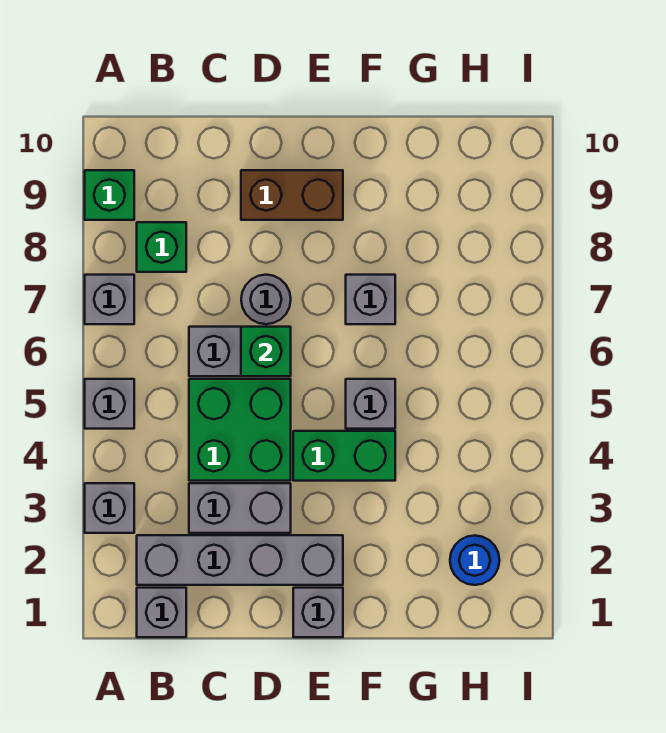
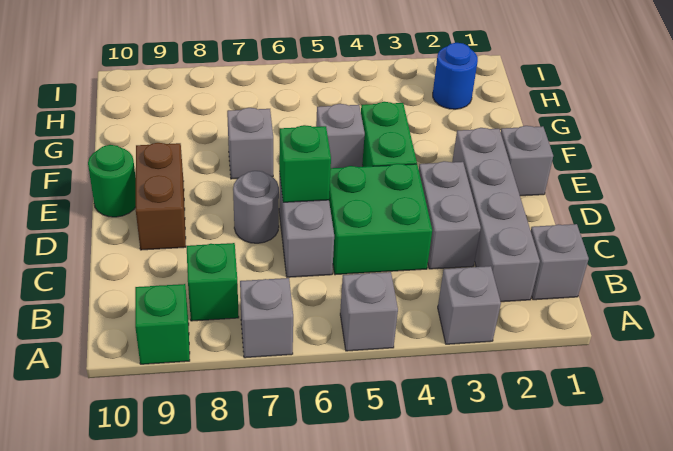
none -> green round brick E10 level 1

